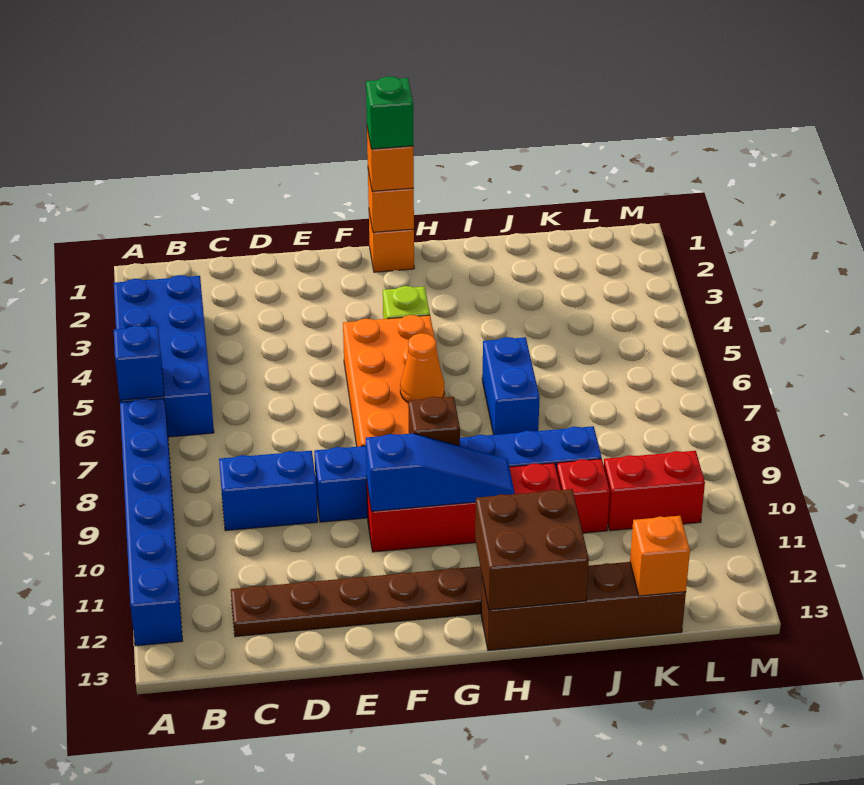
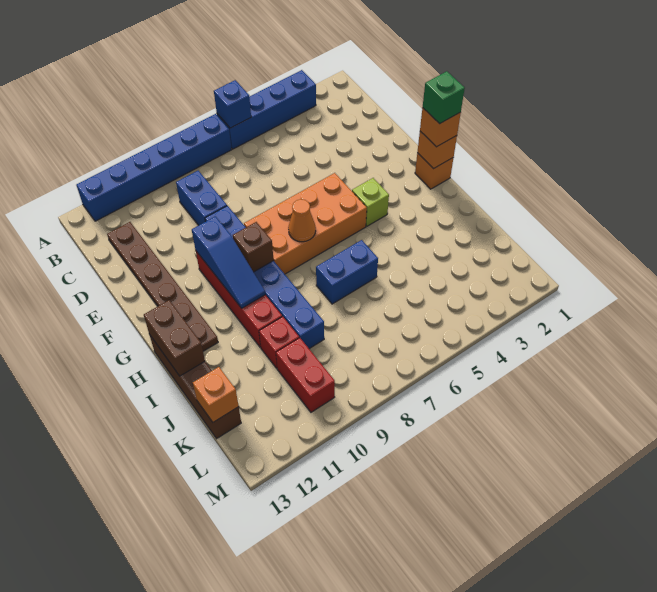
blue brick A3:B6 level 1 -> blue brick A3:A6 level 1
brown brick H12:I13 level 2 -> brown brick H13:I13 level 2

